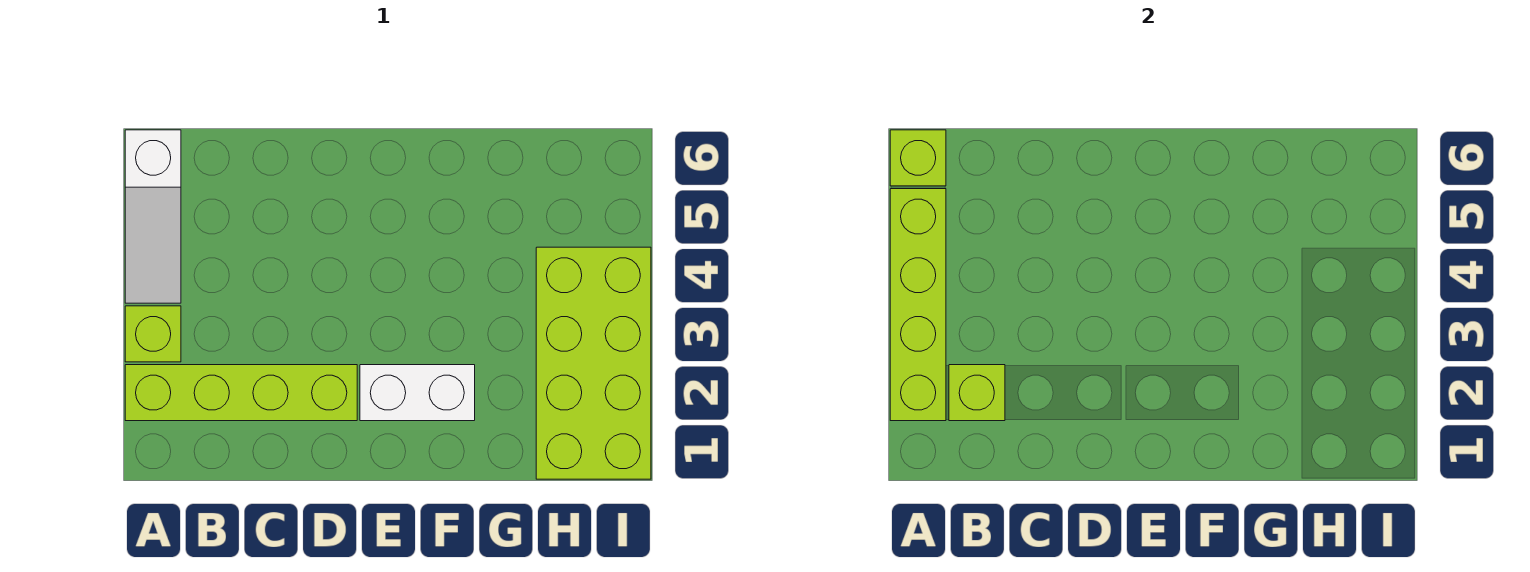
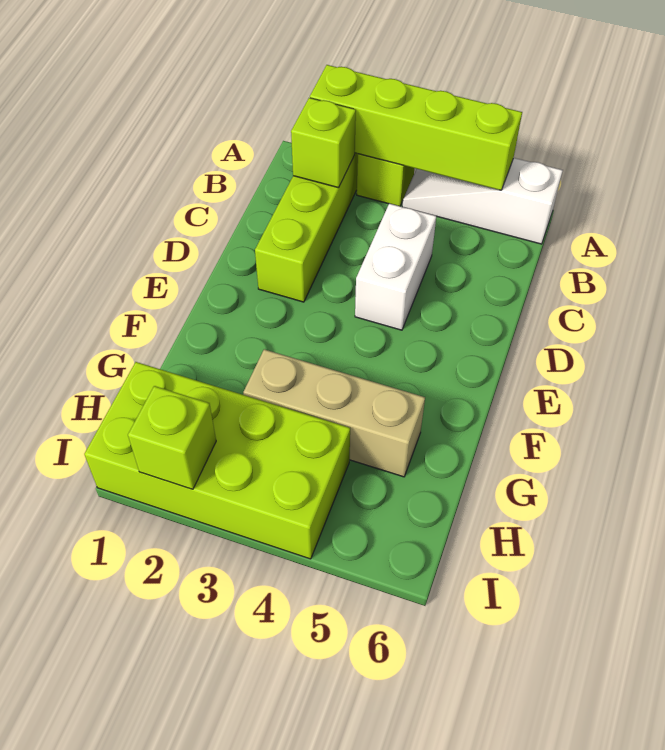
lime brick A6 level 2 -> lime brick I2 level 2
white brick E2:F2 level 1 -> white brick C4:D4 level 1
none -> tan brick G3:G5 level 1

